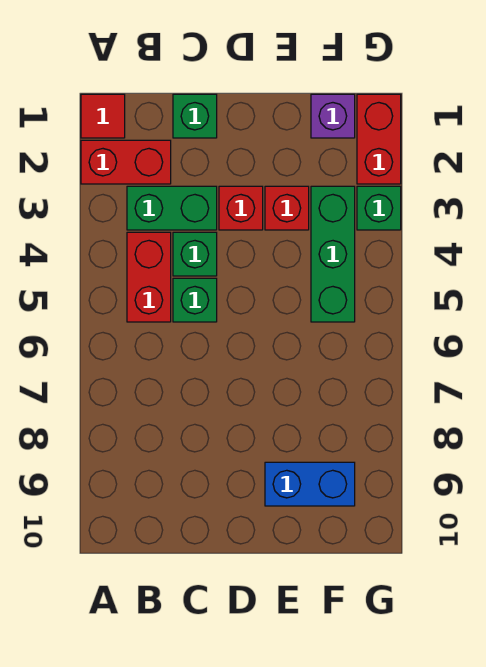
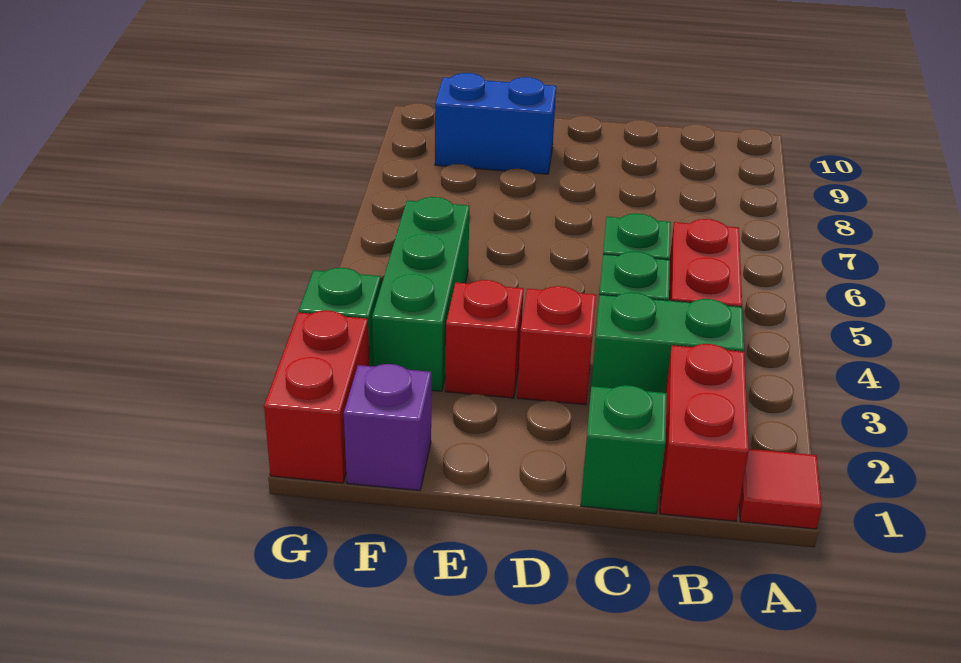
red brick A2:B2 level 1 -> red brick B1:B2 level 1

